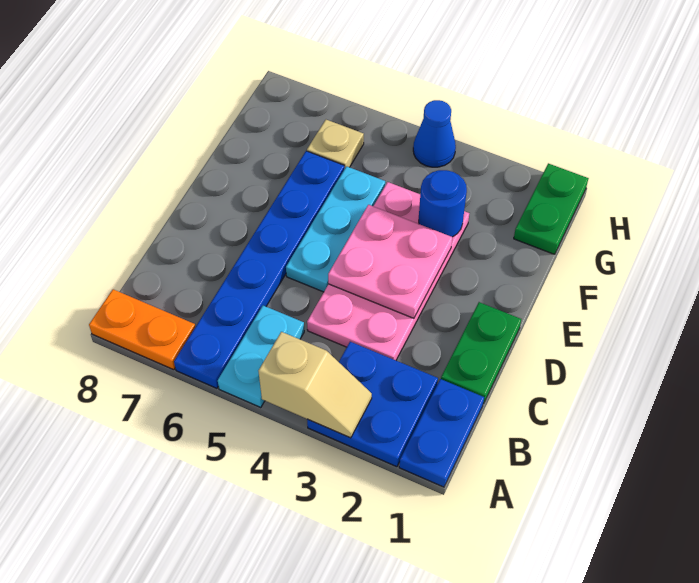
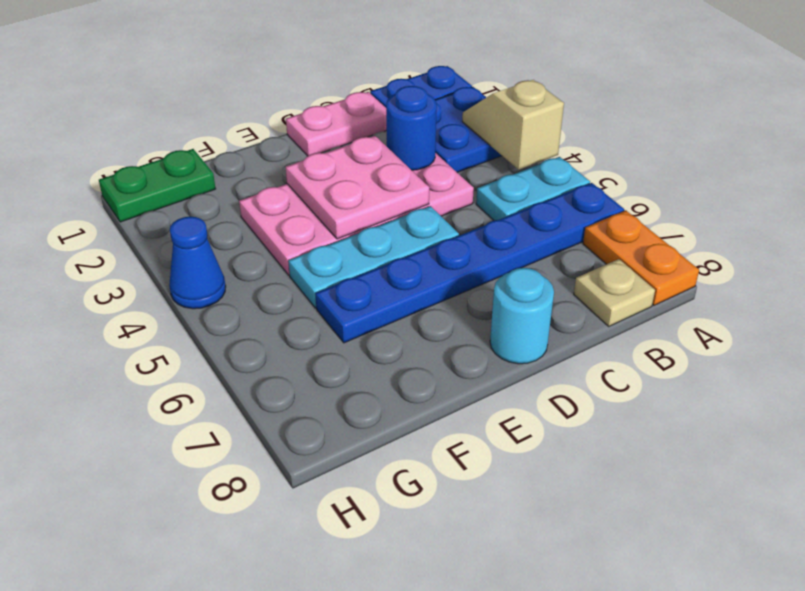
green plate C1:D1 level 1 -> pink plate C1:D1 level 1
none -> cyan round brick D8 level 1
blue round brick F3 level 2 -> blue round brick C3 level 2
tan plate G6 level 1 -> tan plate B8 level 1

